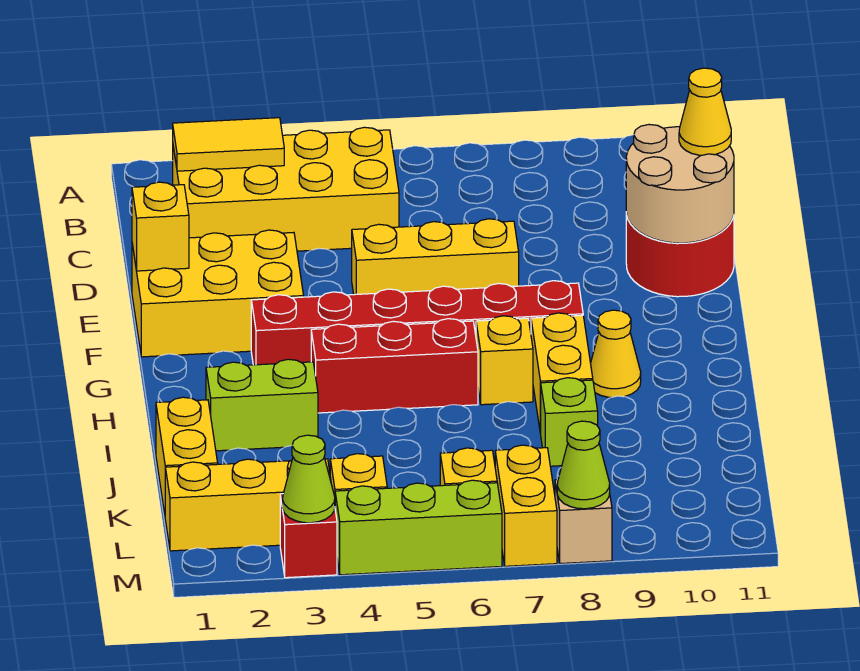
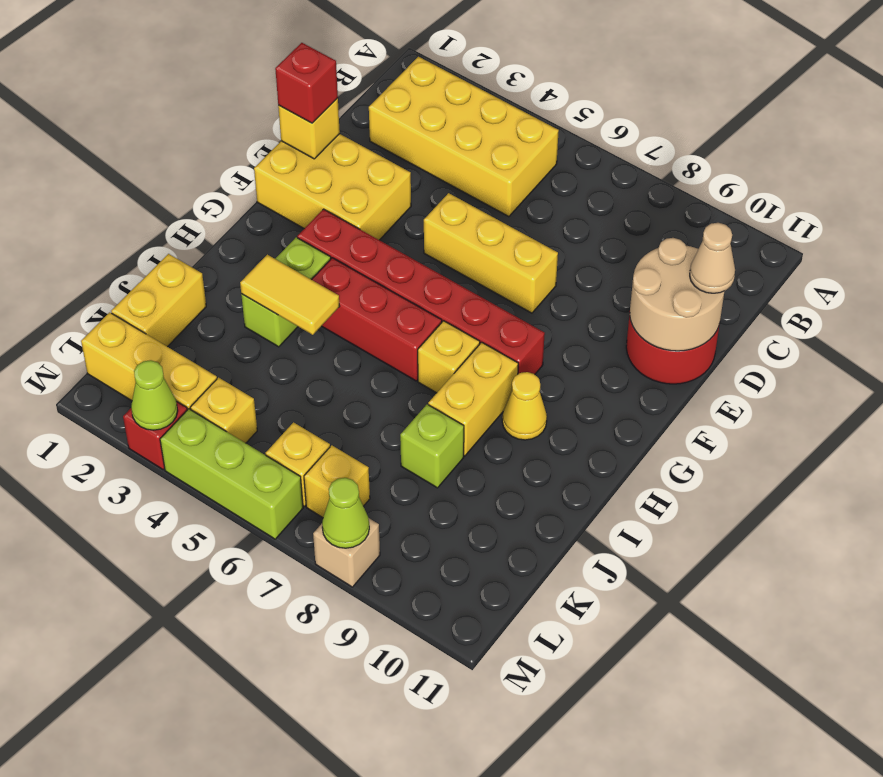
yellow tile B2:B3 level 2 -> yellow tile I3:I4 level 2
yellow cone D11 level 3 -> tan cone D11 level 3
none -> red brick E1 level 3
lime brick I2:I3 level 1 -> lime brick H3:I3 level 1
yellow brick L7:M7 level 1 -> yellow brick L7 level 1

